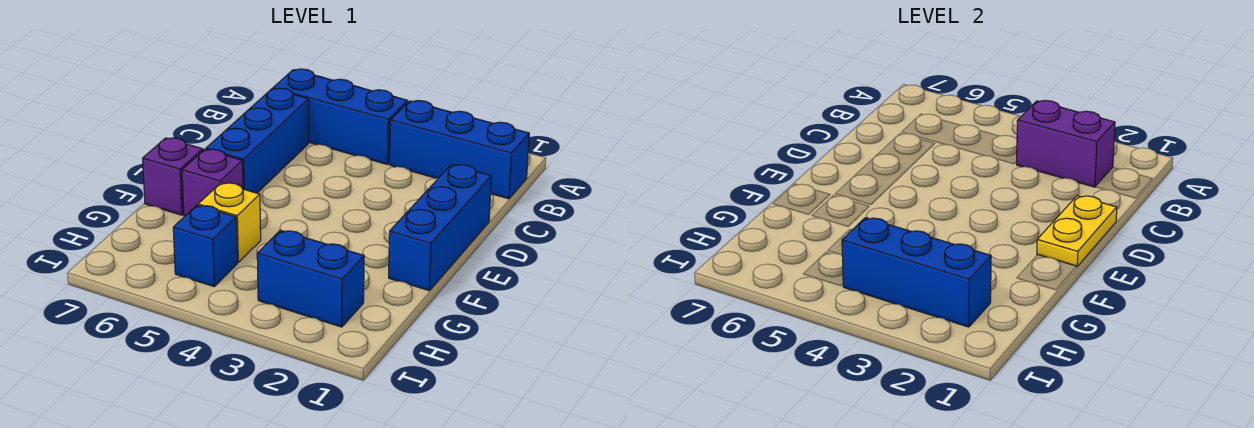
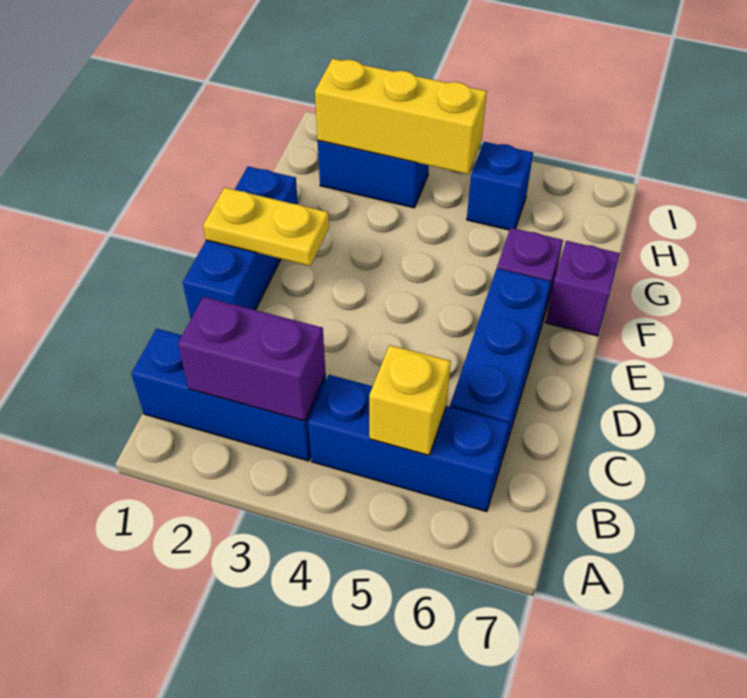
yellow plate D1:E1 level 2 -> yellow plate E1:E2 level 2
yellow brick G5 level 1 -> yellow brick B5 level 2
blue brick H2:H4 level 2 -> yellow brick H2:H4 level 2

